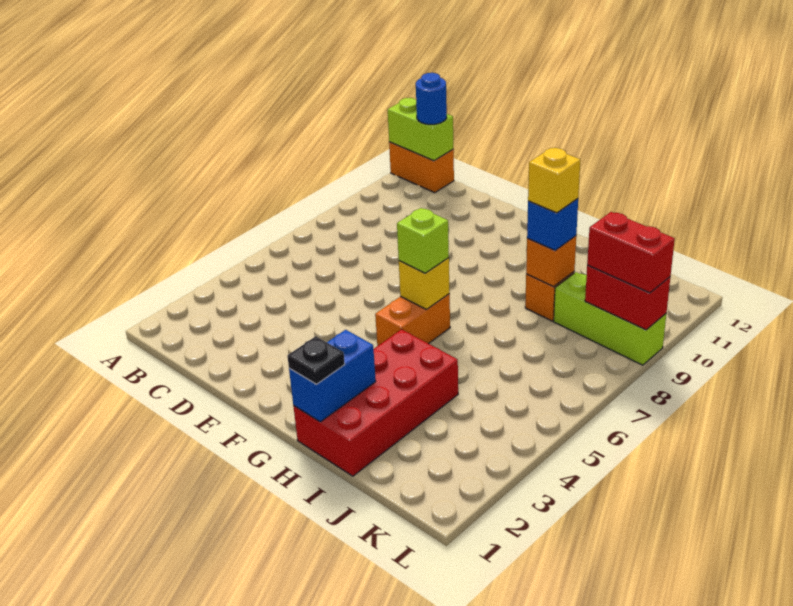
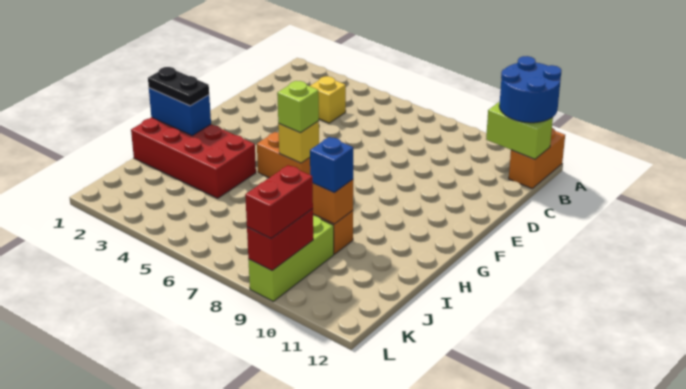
lime brick A12:B12 level 2 -> lime brick B11:B12 level 2
blue round brick B12 level 3 -> blue round brick A11:B12 level 3
black plate H1 level 3 -> black plate H1:H2 level 3
yellow brick I9 level 4 -> yellow brick C4 level 1

